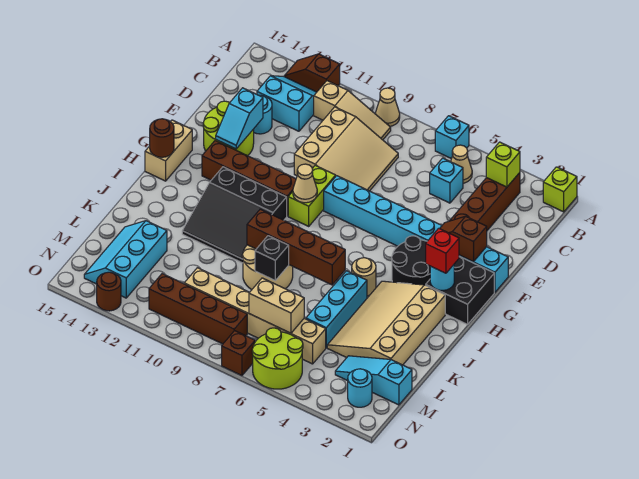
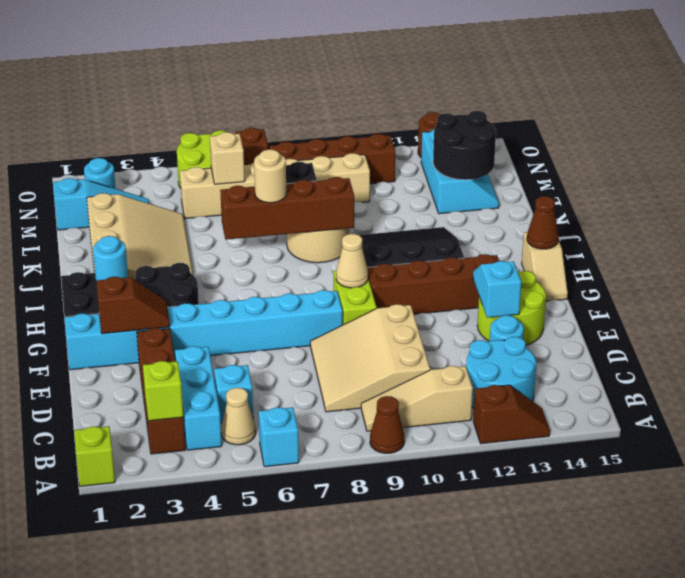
tan cone A9 level 1 -> brown cone A9 level 1
cyan slope B12:C13 level 1 top C -> cyan round brick B12:C13 level 1
tan brick G15:H15 level 1 -> tan slope G15:H15 level 1 top H
red brick H2 level 3 -> none
brown round brick H15 level 2 -> brown cone H15 level 2
tan round brick I5 level 1 -> tan round brick J7 level 3
cyan brick J5:L5 level 1 -> cyan brick B4:D4 level 1
none -> black round brick L13:M14 level 2
tan brick M6:M7 level 2 -> tan brick M6 level 2

